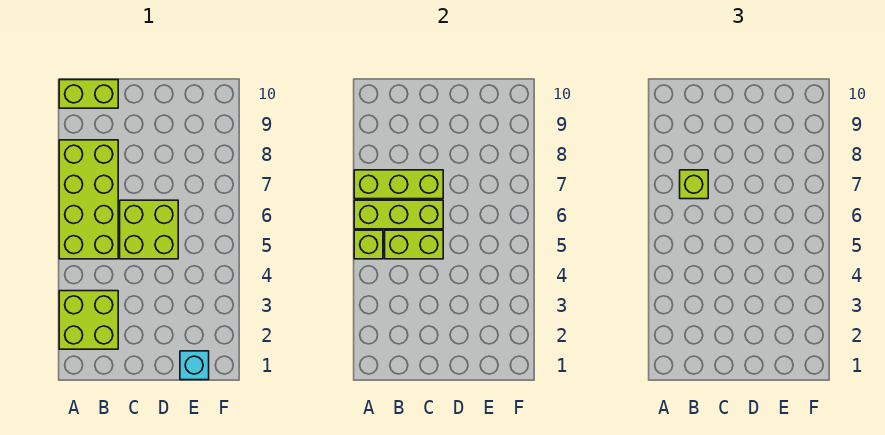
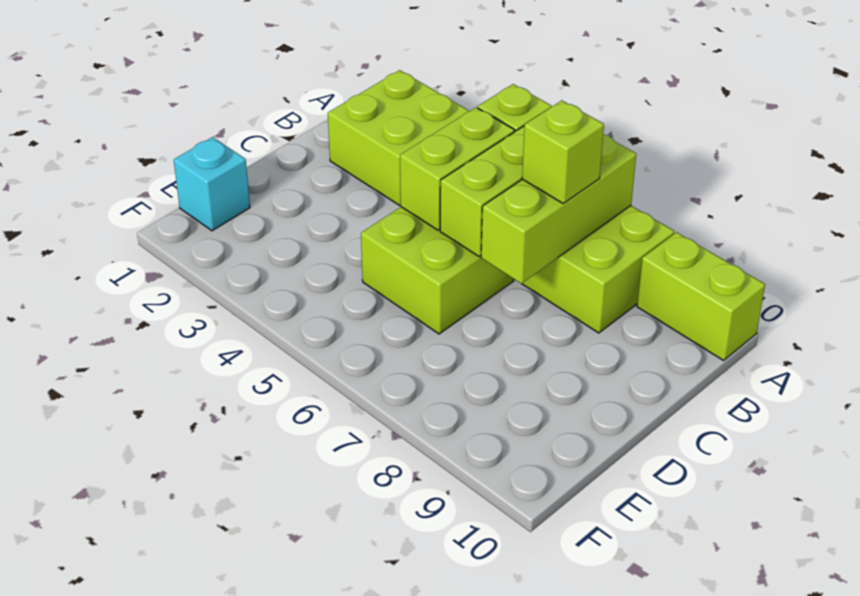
lime brick A10:B10 level 1 -> lime brick A9:A10 level 1

